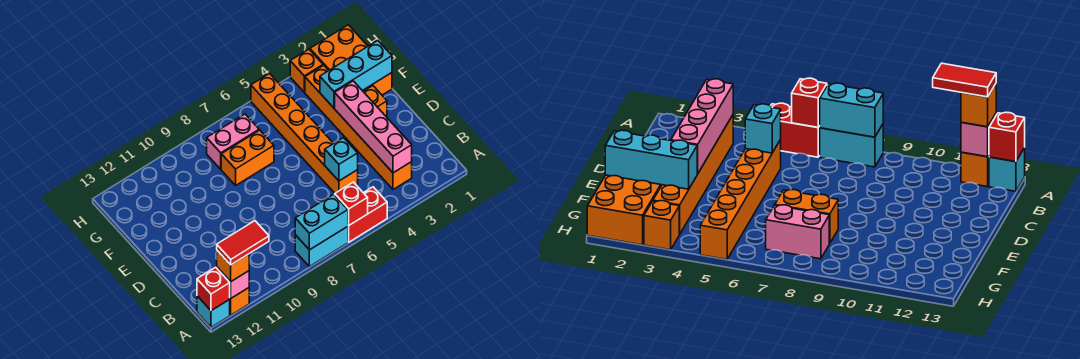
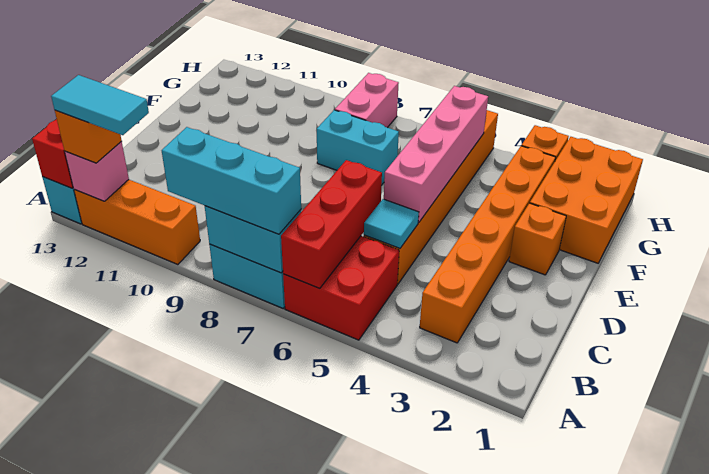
red brick A5:A6 level 1 -> red brick A5:B6 level 1
red brick A6 level 2 -> red brick A6:C6 level 2
red tile A11:A12 level 4 -> cyan tile A11:A12 level 4
orange brick A12 level 1 -> orange brick A10:A12 level 1
pink brick B3:E3 level 2 -> pink brick D5:G5 level 2
cyan brick C5 level 2 -> cyan tile C5 level 2
cyan brick F1:F3 level 2 -> cyan brick A7:A9 level 3
orange brick F7:F8 level 1 -> cyan brick F7:F8 level 1
pink brick G7:G8 level 1 -> pink brick G8:H8 level 1

